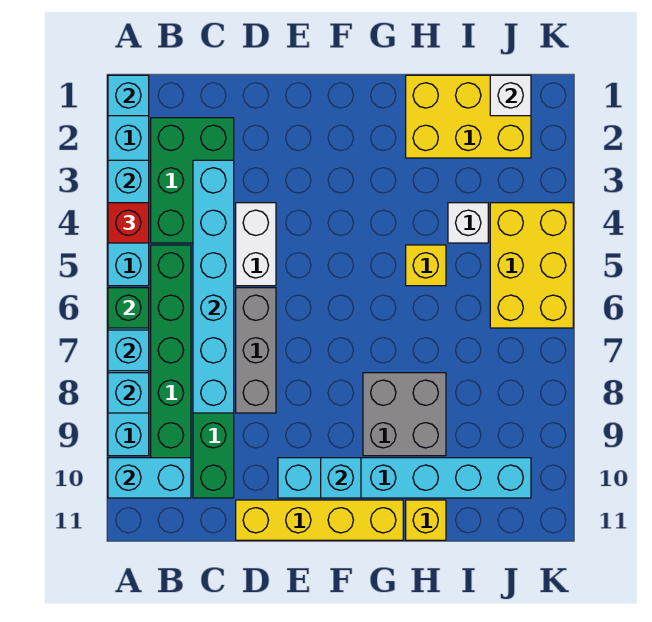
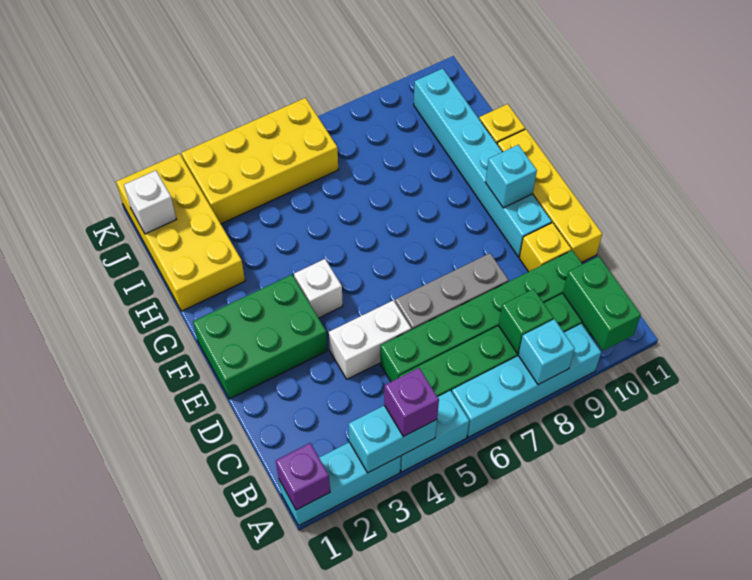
cyan brick A1 level 2 -> purple brick A1 level 2
red brick A4 level 3 -> purple brick A4 level 3
green brick A6 level 2 -> green brick B8 level 2
cyan brick A7 level 2 -> none
cyan brick A10:B10 level 2 -> green brick A10:B10 level 2
green brick B2:C4 level 1 -> green brick E1:F3 level 1
cyan brick C3:C8 level 2 -> none
grey brick G8:H9 level 1 -> none
yellow brick H1:J2 level 1 -> yellow brick H1:K2 level 1
yellow brick H5 level 1 -> yellow brick D10 level 1
white brick I4 level 1 -> white brick F4 level 1
yellow brick J4:K6 level 1 -> yellow brick J3:K6 level 1

